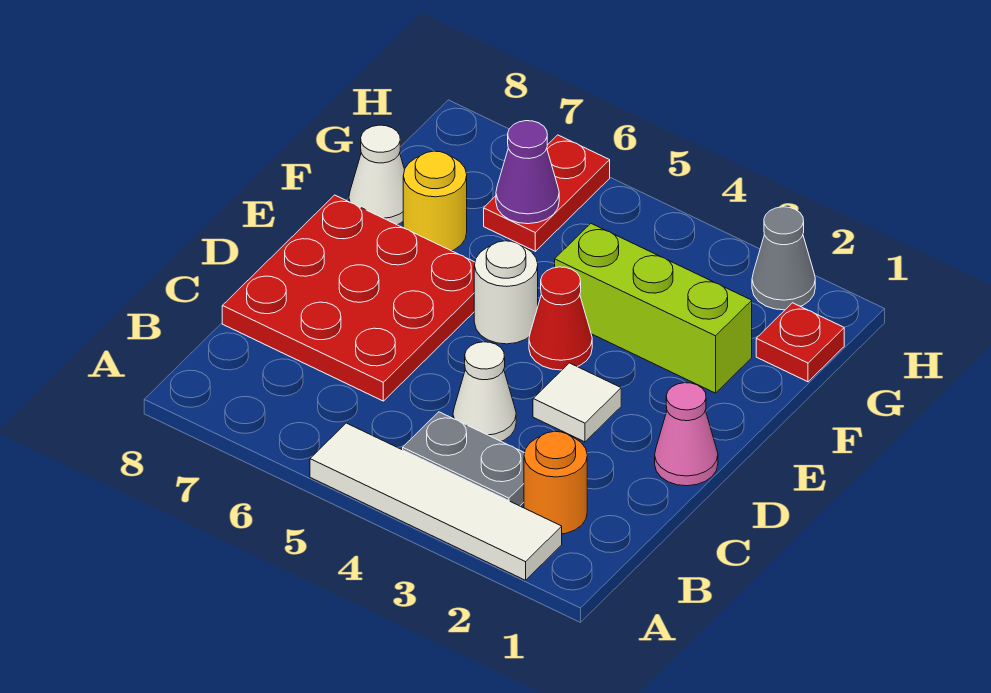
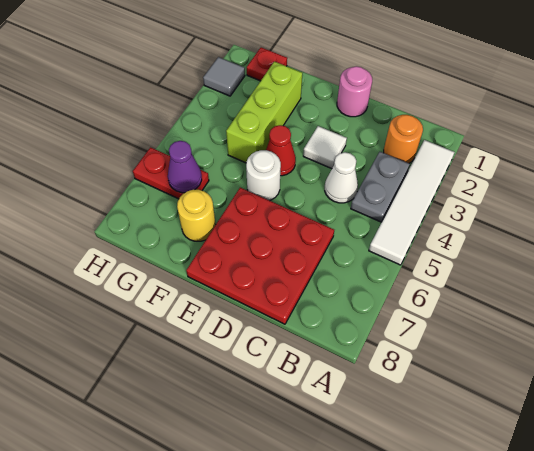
pink cone D1 level 1 -> pink round brick D1 level 1
white cone F8 level 1 -> none
grey cone H2 level 1 -> grey tile H2 level 1

